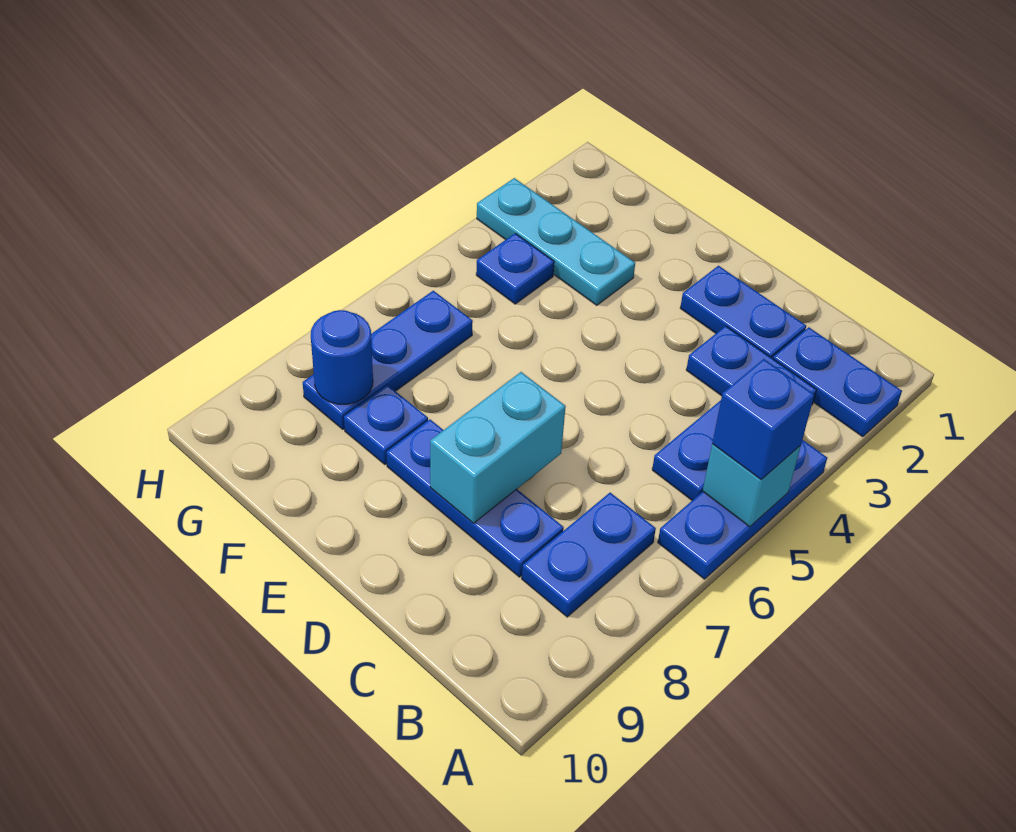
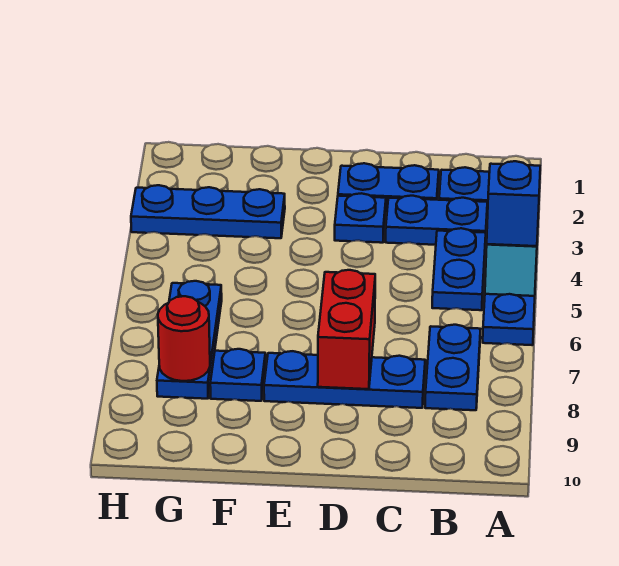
cyan brick D7:D8 level 2 -> red brick D7:D8 level 2
cyan plate F3:H3 level 1 -> blue plate F3:H3 level 1
blue plate G4 level 1 -> blue plate D3 level 1
blue round brick G8 level 2 -> red round brick G8 level 2

